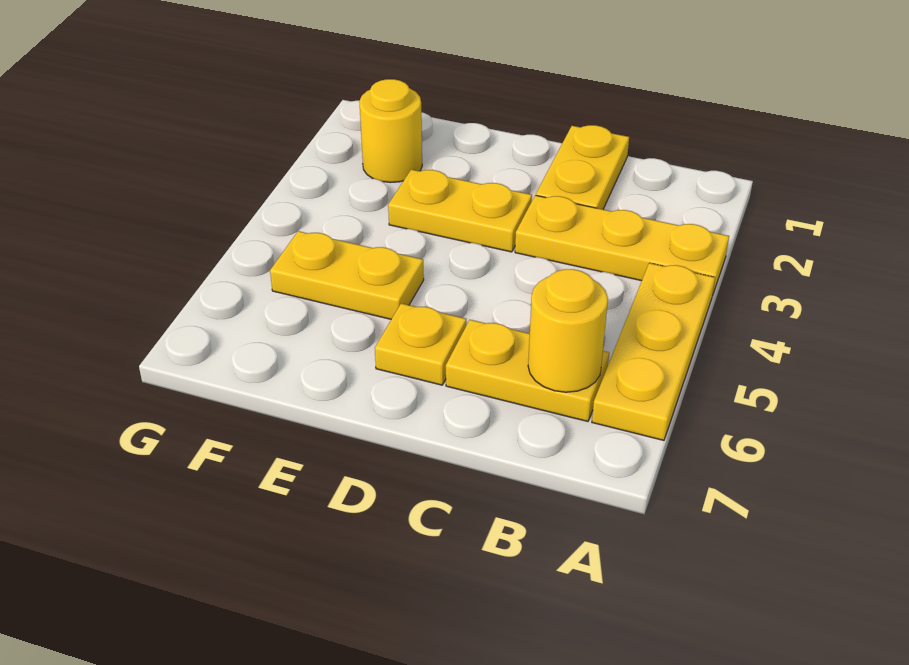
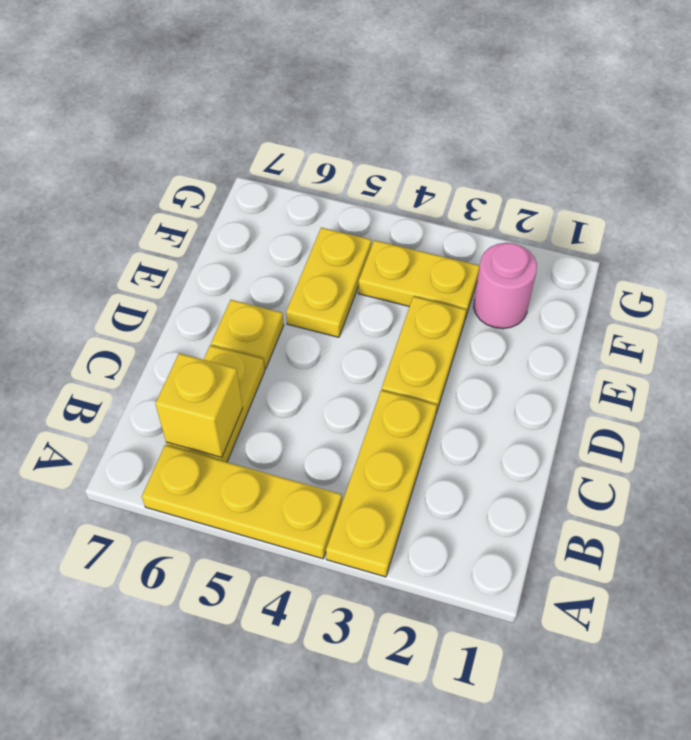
yellow round brick B6 level 2 -> yellow brick B6 level 2
yellow plate C1:C2 level 1 -> yellow plate F3:F4 level 1
yellow round brick F2 level 1 -> pink round brick F2 level 1

